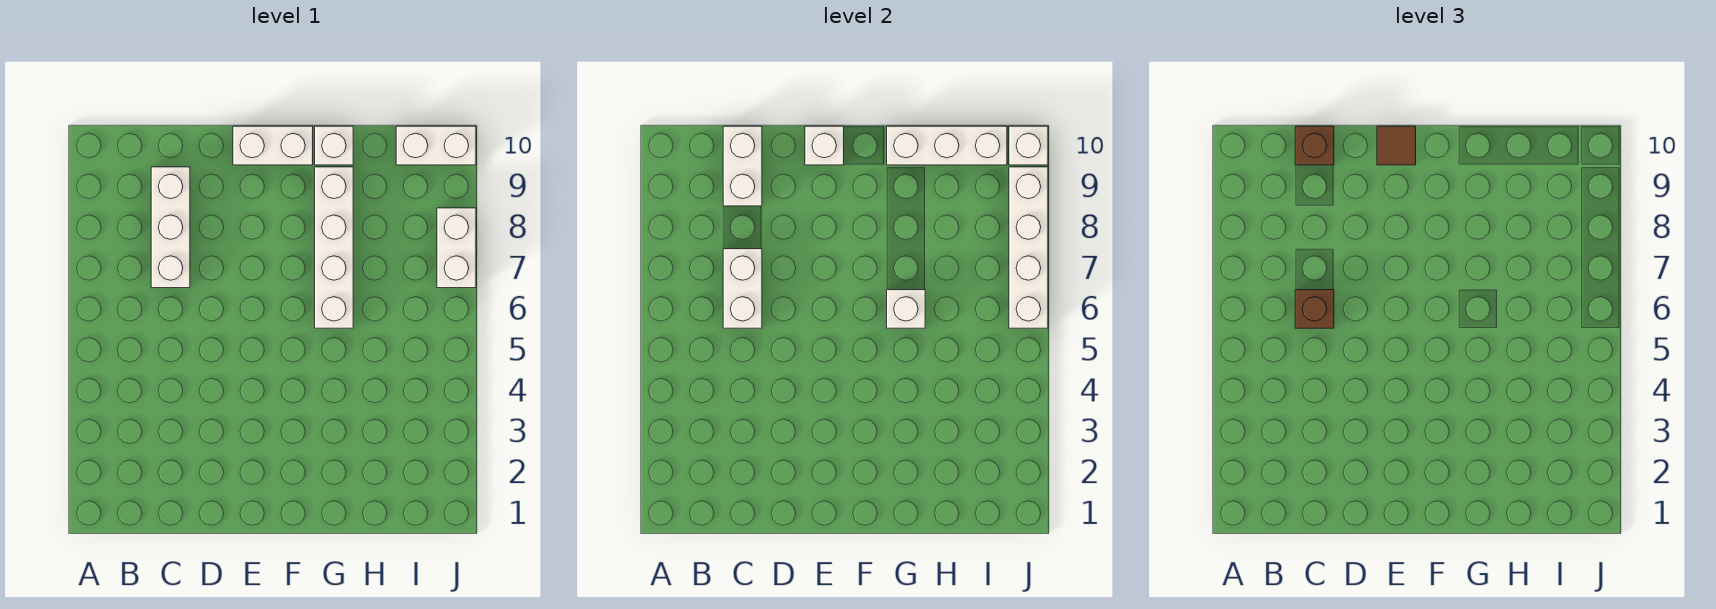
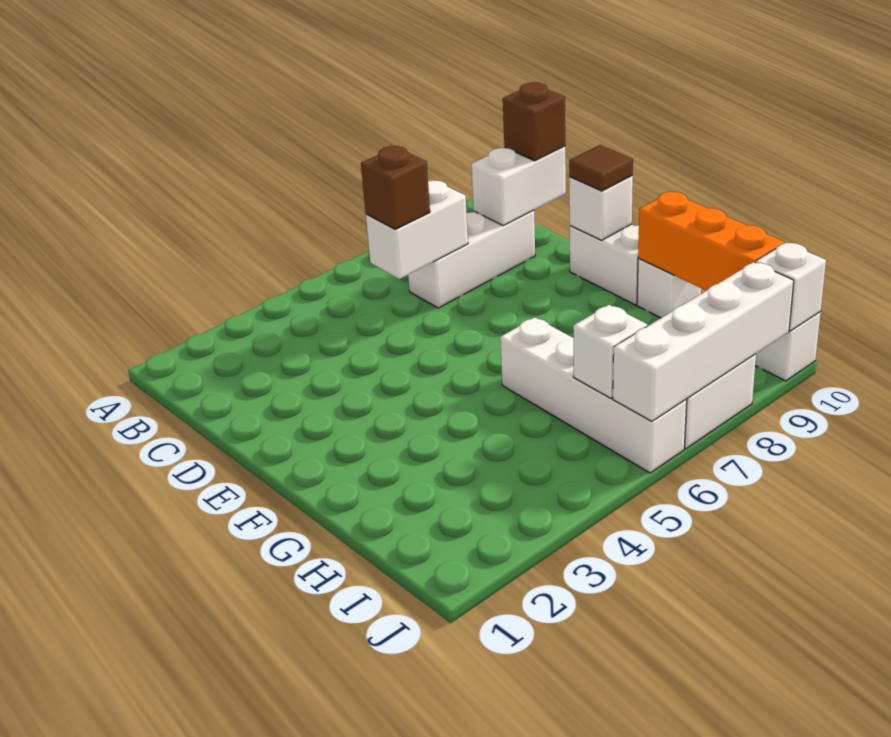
white brick G6:G9 level 1 -> white brick G6:J6 level 1
white brick G6 level 2 -> white brick I6 level 2
white brick G10:I10 level 2 -> orange brick G10:I10 level 2

